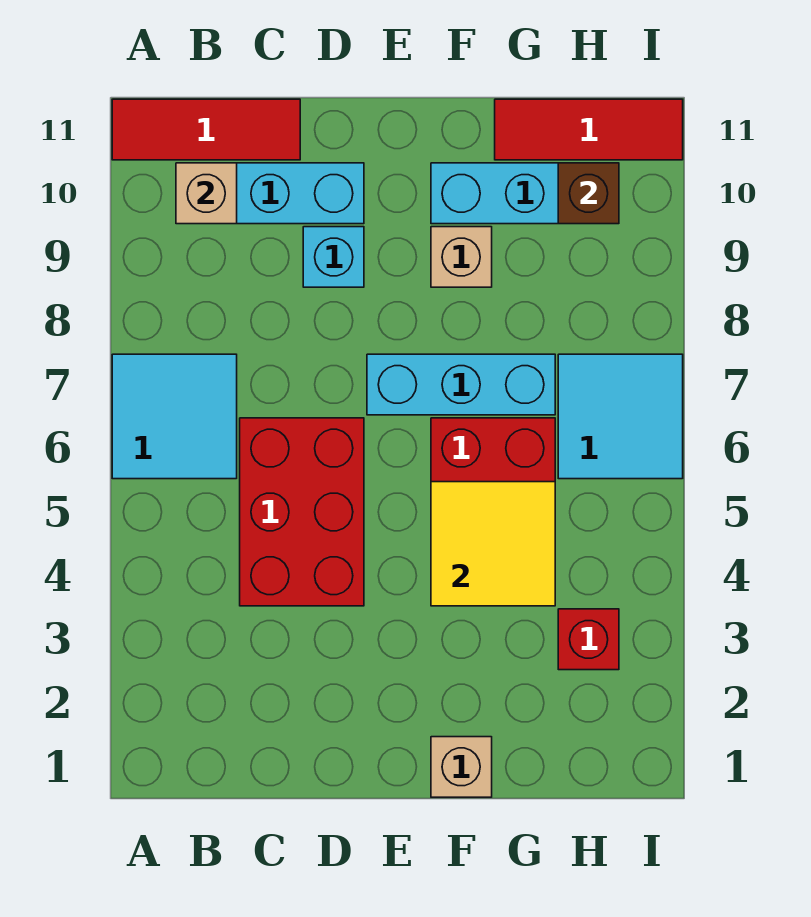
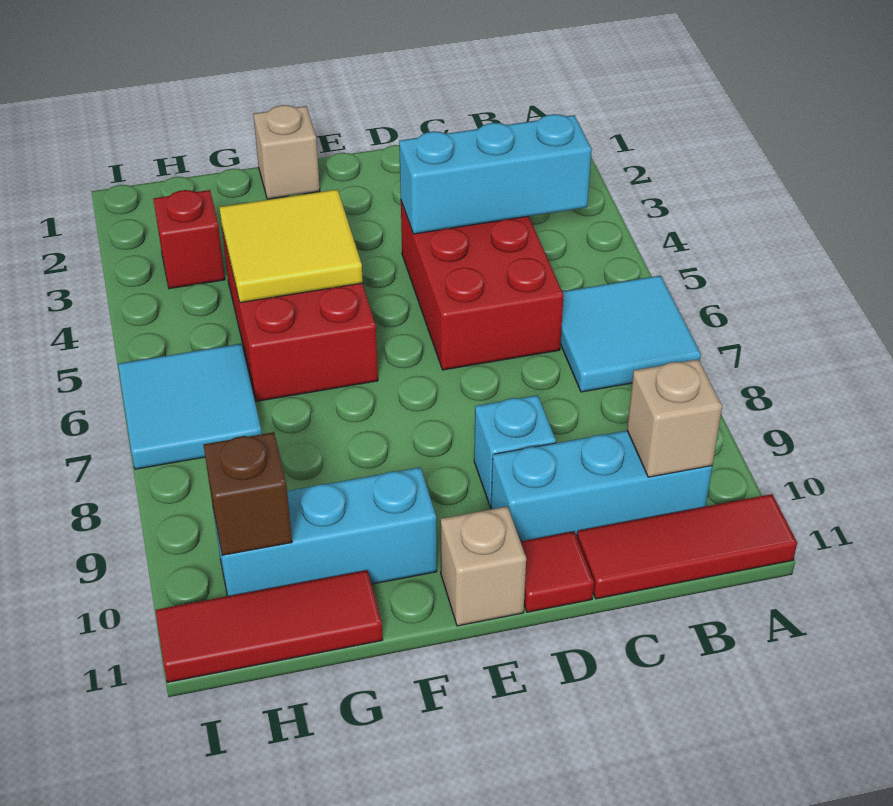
none -> red tile D11 level 1
cyan brick E7:G7 level 1 -> cyan brick B4:D4 level 2
tan brick F9 level 1 -> tan brick E11 level 1

